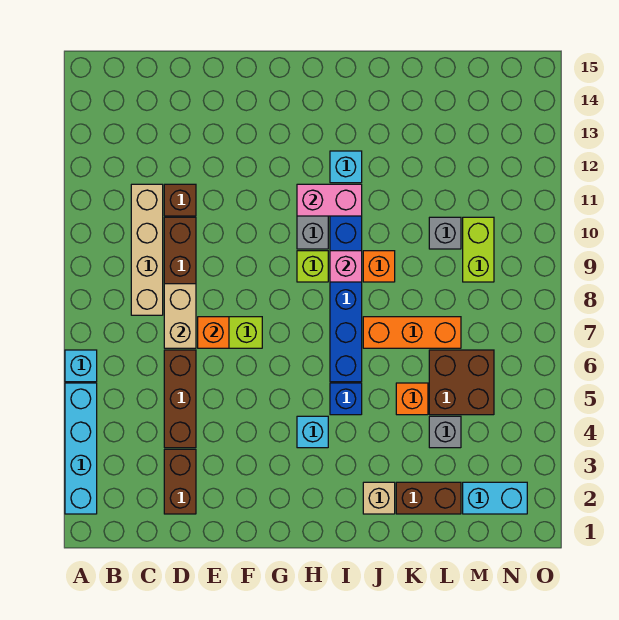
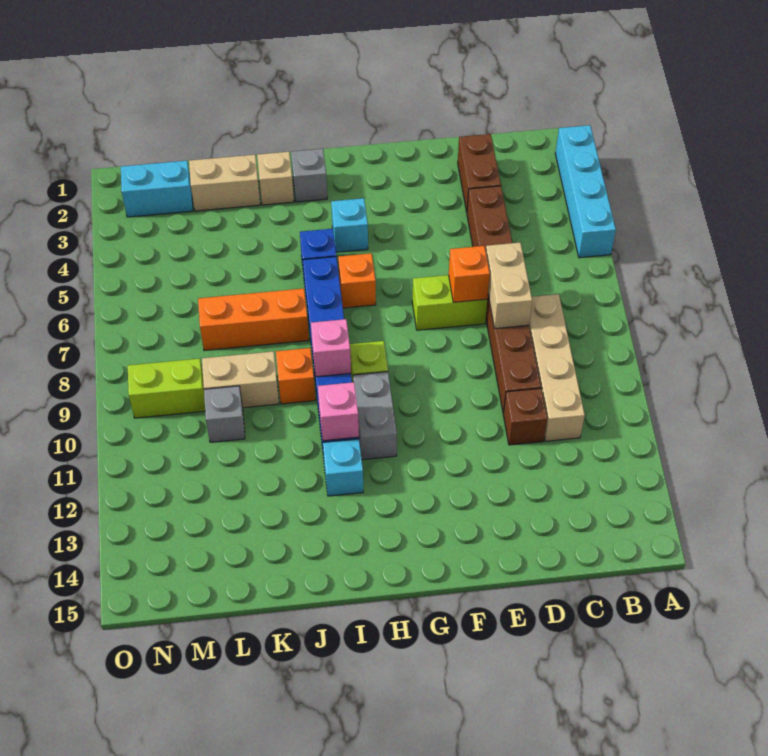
cyan brick A6 level 1 -> none
pink brick H11:I11 level 2 -> pink brick I11 level 2
brown brick K2:L2 level 1 -> tan brick K2:L2 level 1
orange brick K5 level 1 -> orange brick H6 level 1
none -> tan brick K9:L9 level 1
grey brick L4 level 1 -> grey brick I2 level 1
brown brick L5:M6 level 1 -> none
lime brick M9:M10 level 1 -> lime brick M9:N9 level 1

